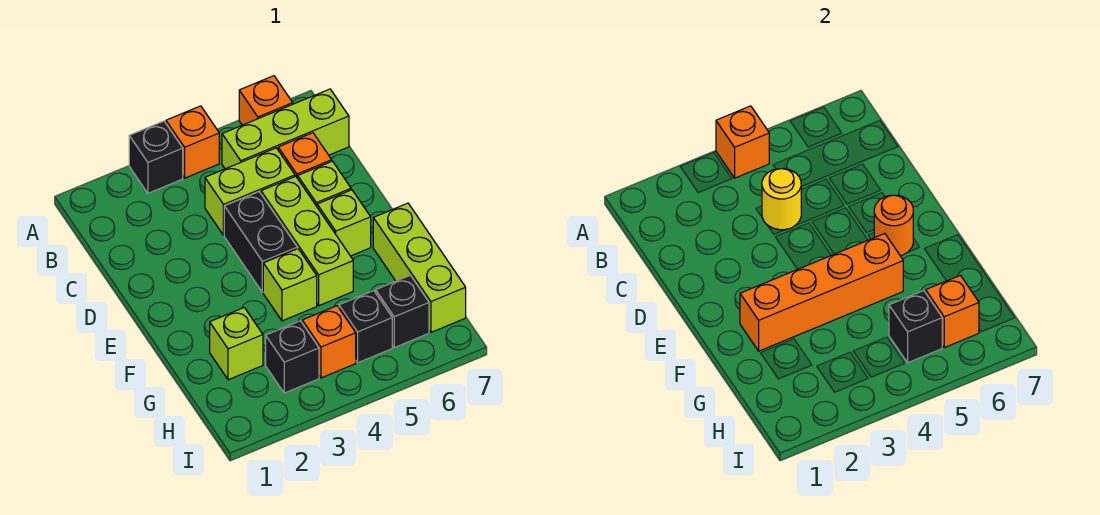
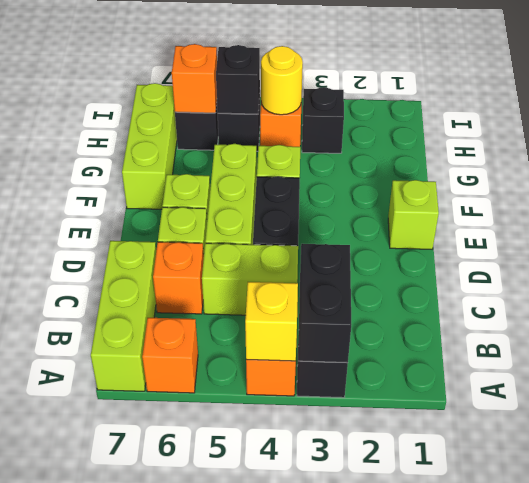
none -> black brick A3:B3 level 2
orange brick A4 level 2 -> yellow brick A4 level 2
lime brick B5:B7 level 1 -> lime brick A7:C7 level 1
yellow round brick C4 level 2 -> yellow round brick H4 level 2
orange round brick E6 level 2 -> none
orange brick F2:F5 level 2 -> none
lime brick G2 level 1 -> lime brick E1 level 1

